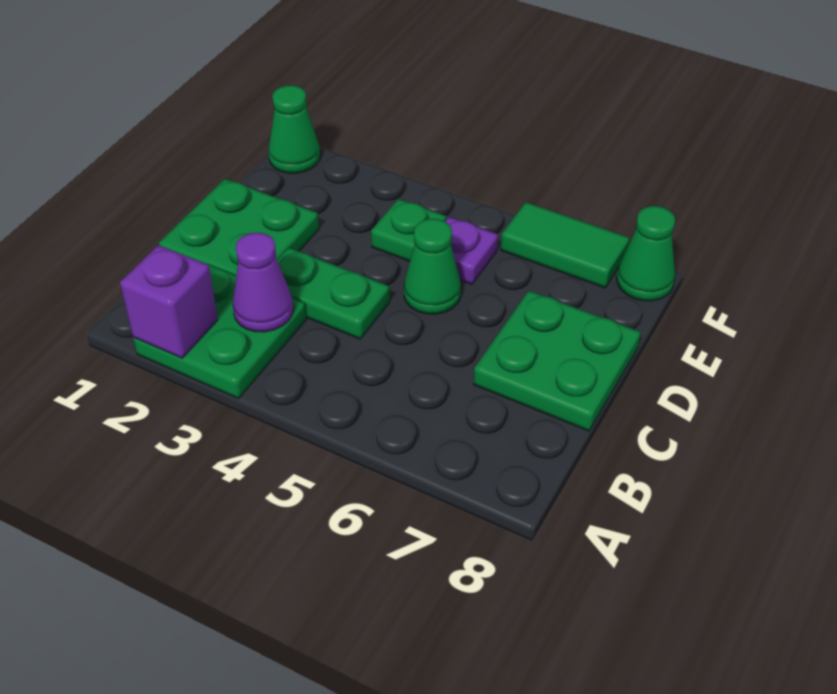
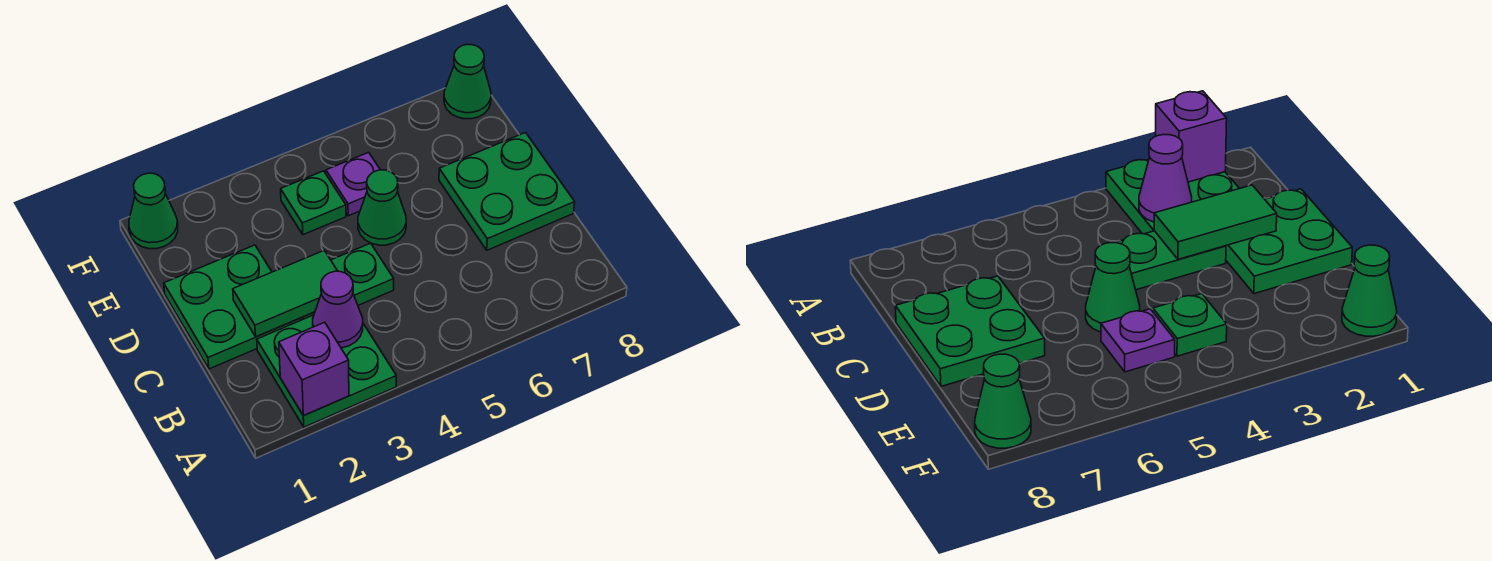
green tile F6:F7 level 1 -> green tile C2:C3 level 2

